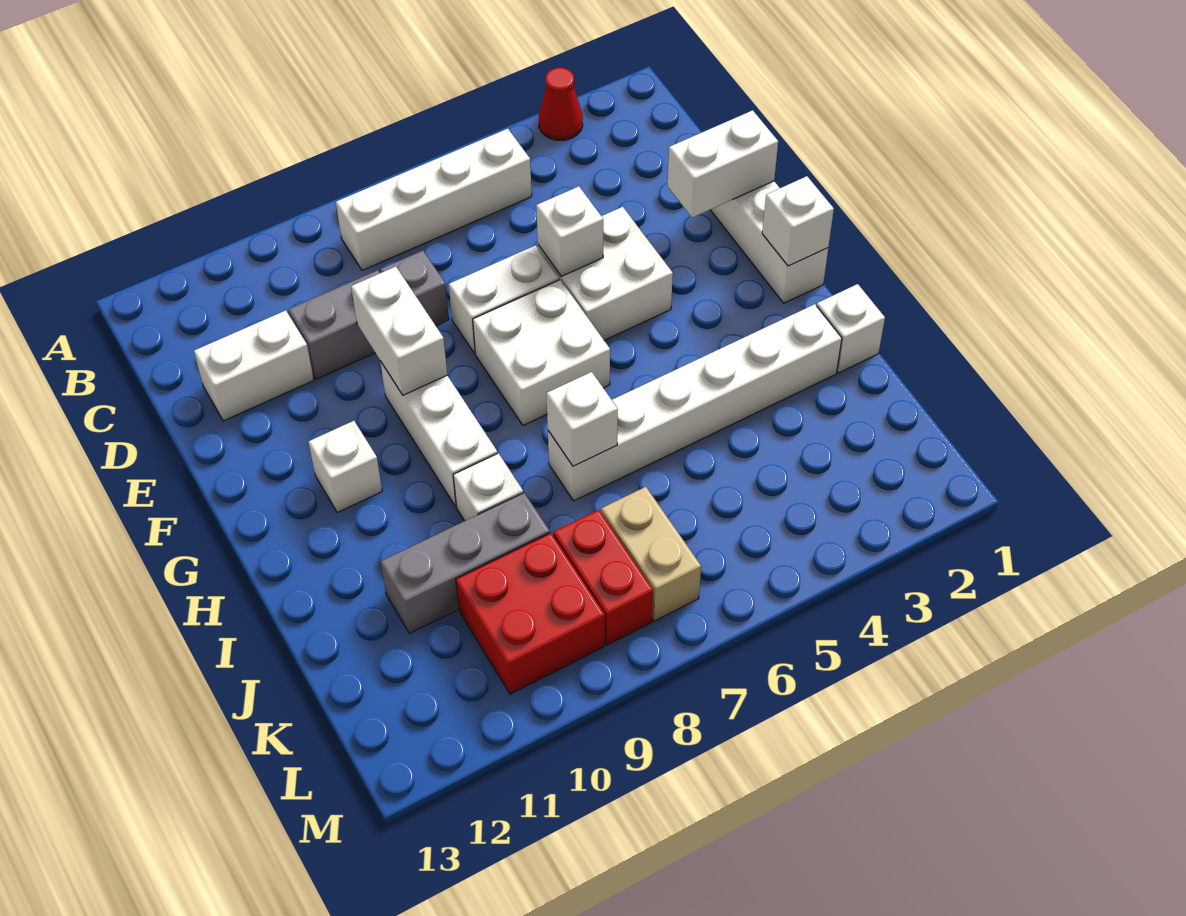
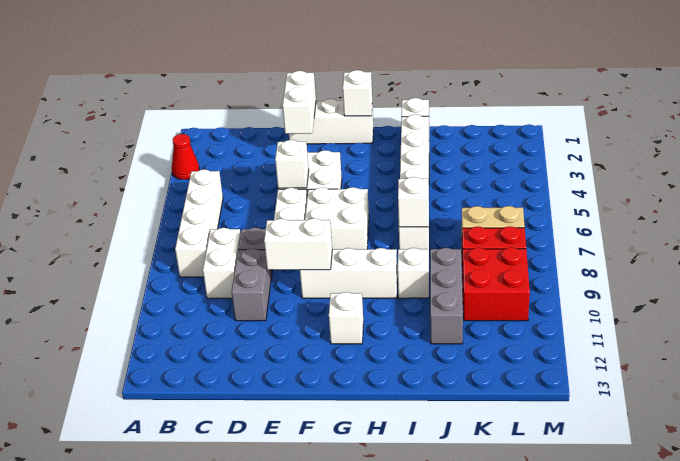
white brick D11:D12 level 1 -> white brick C8:C9 level 1

